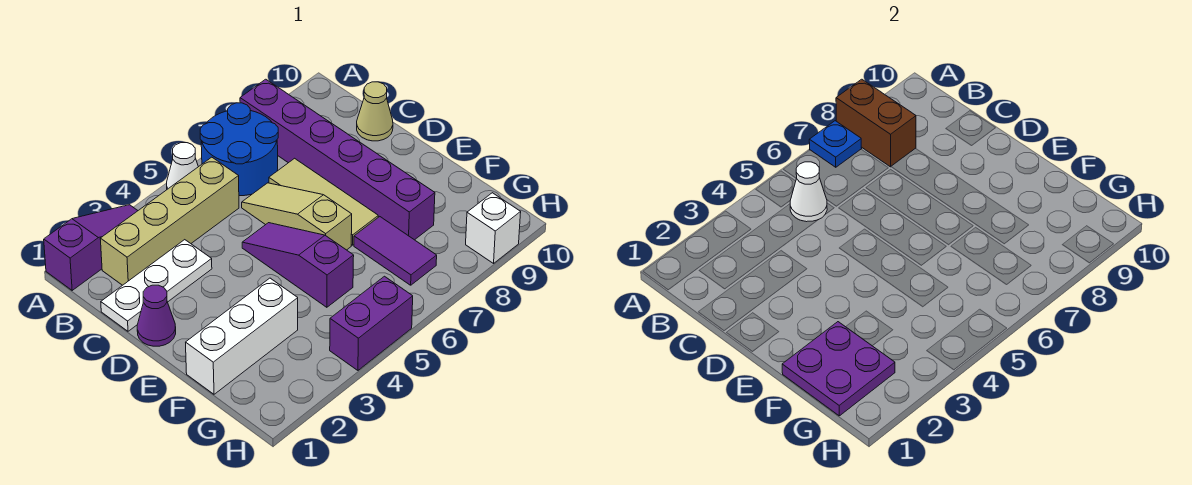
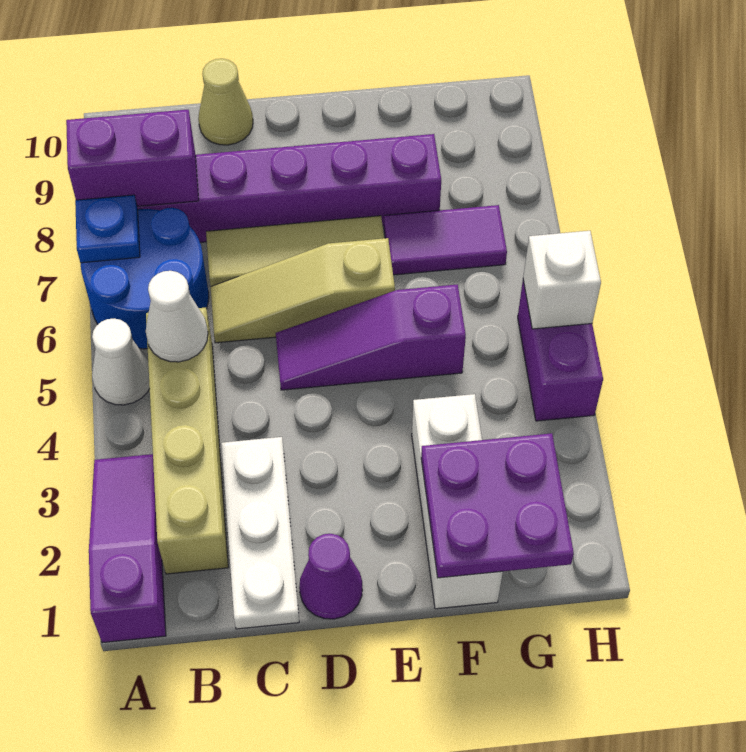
brown brick A8:B8 level 2 -> purple brick A8:B8 level 2
white brick H9 level 1 -> white brick H5 level 2

